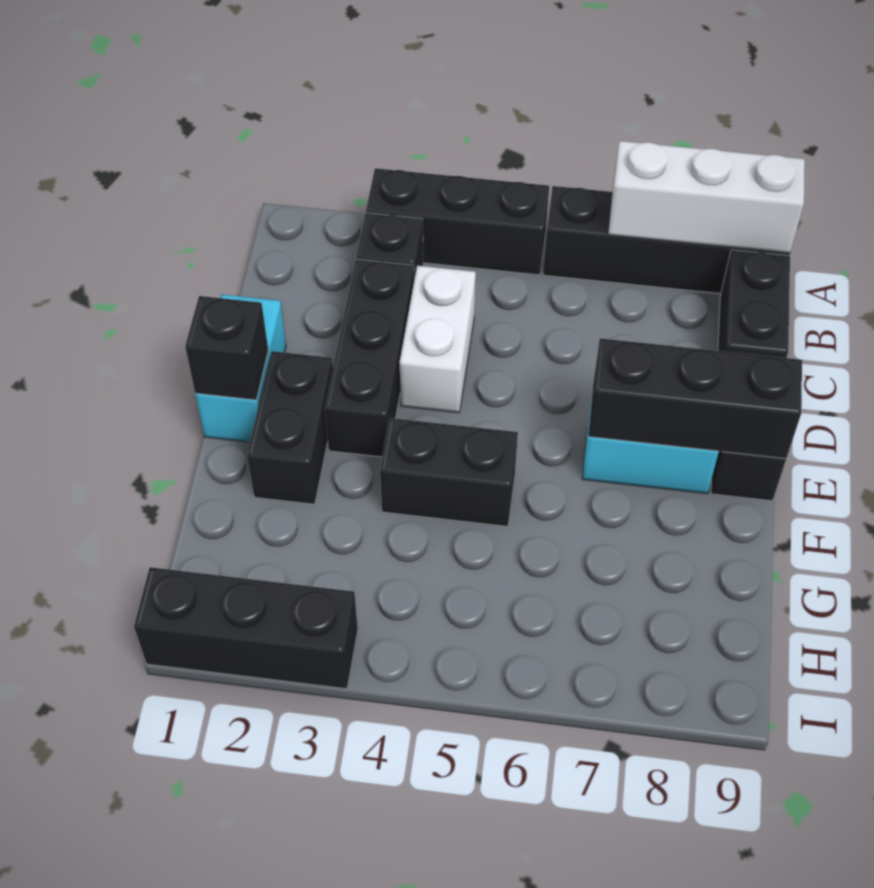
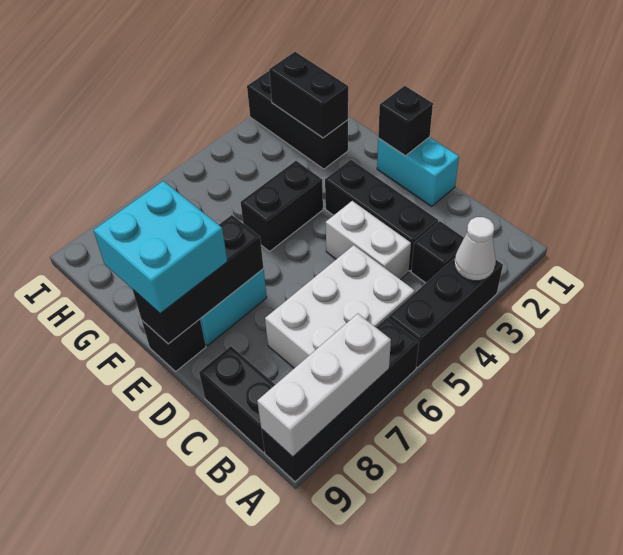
none -> white cone A3 level 2
none -> white brick B5:C7 level 1
black brick E2:F2 level 1 -> black brick G2:H2 level 2
none -> cyan brick E8:F9 level 3
black brick I1:I3 level 1 -> black brick G2:I2 level 1

